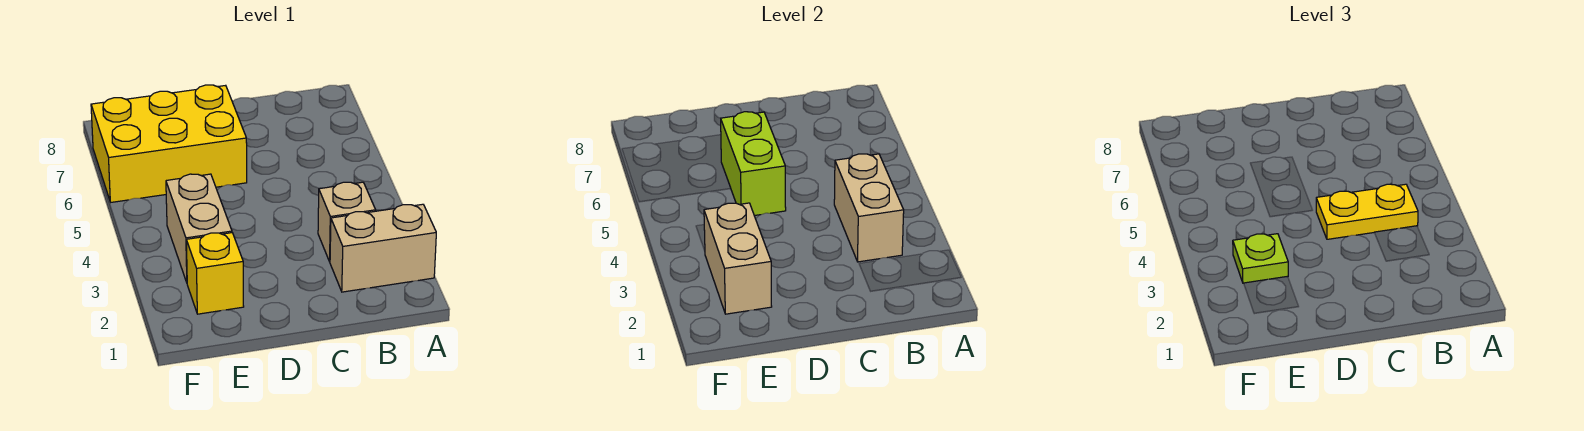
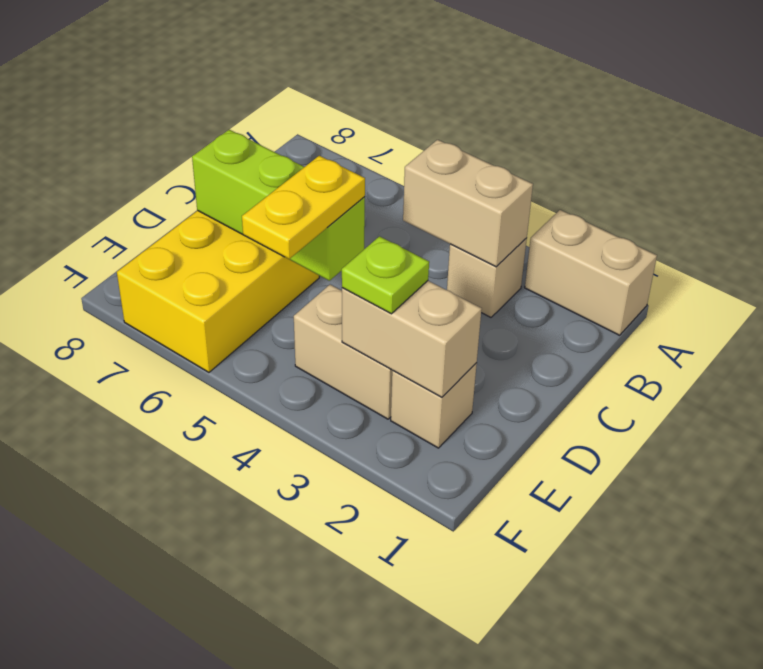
tan brick A2:B2 level 1 -> tan brick A1:A2 level 1
yellow plate B4:C4 level 3 -> yellow plate D5:E5 level 3
lime brick D5:D6 level 2 -> lime brick D5:D7 level 2
yellow brick E2 level 1 -> tan brick E2 level 1

